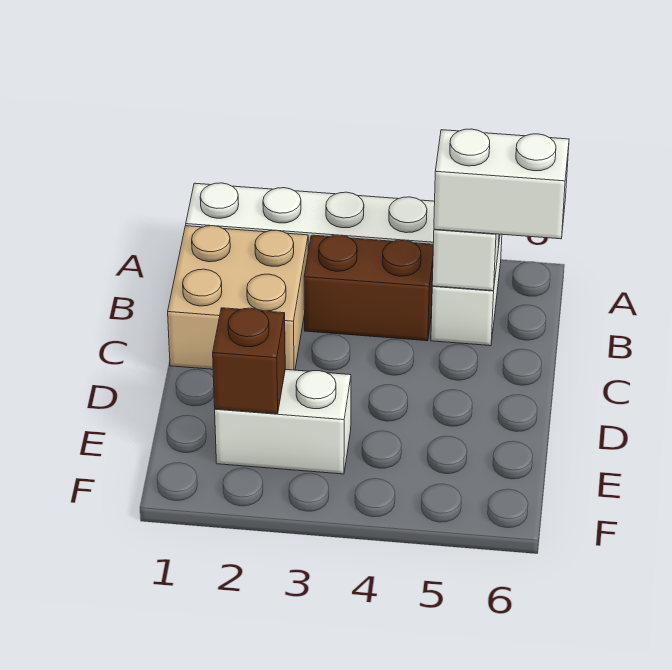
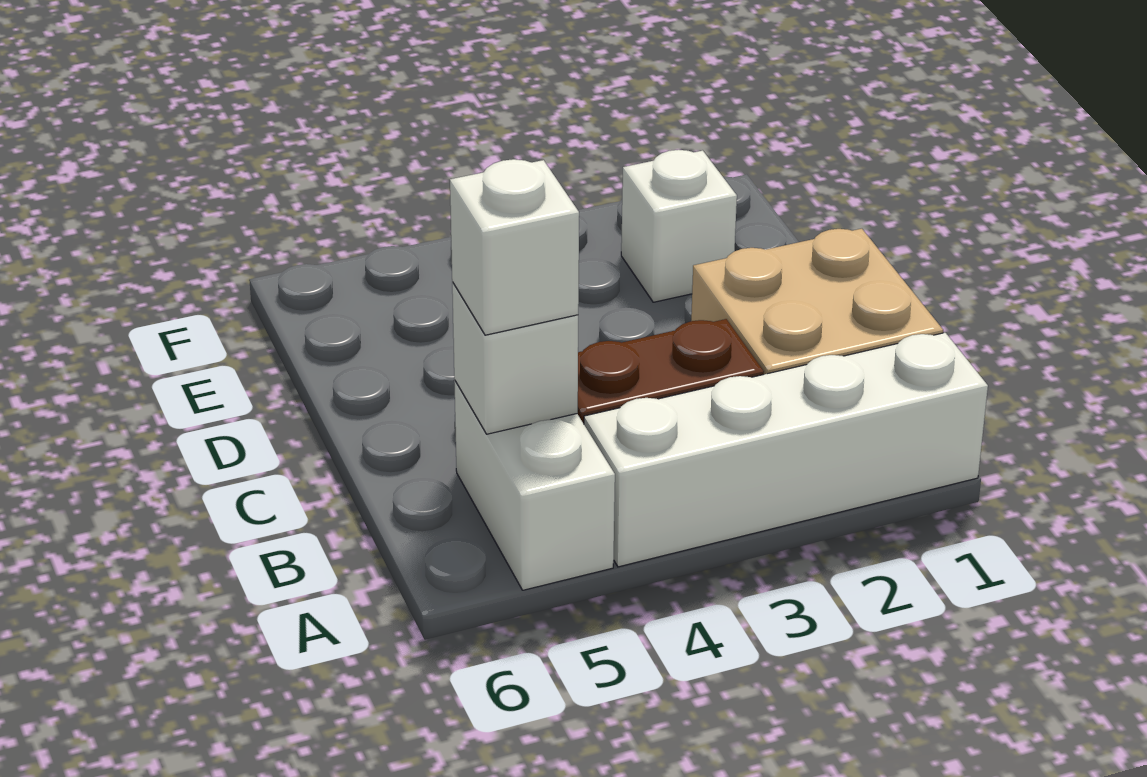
white brick B5:B6 level 3 -> white brick B5 level 3
white brick E2:E3 level 1 -> white brick E2 level 1
brown brick E2 level 2 -> none

